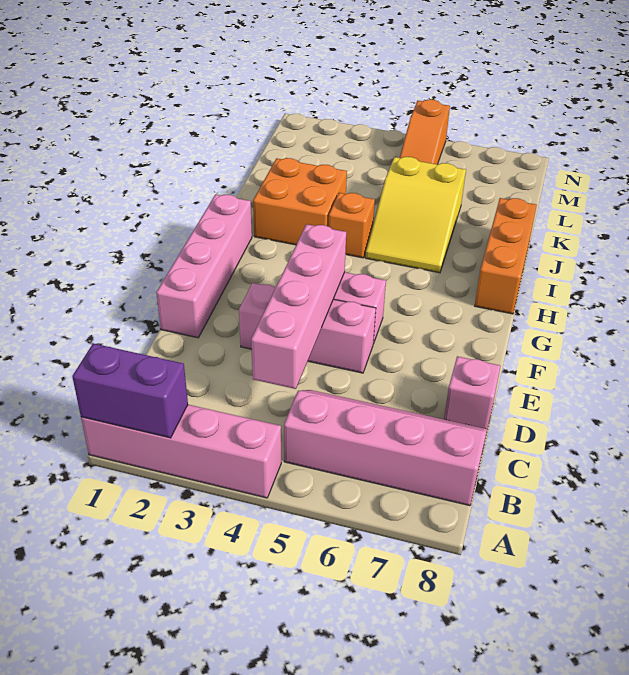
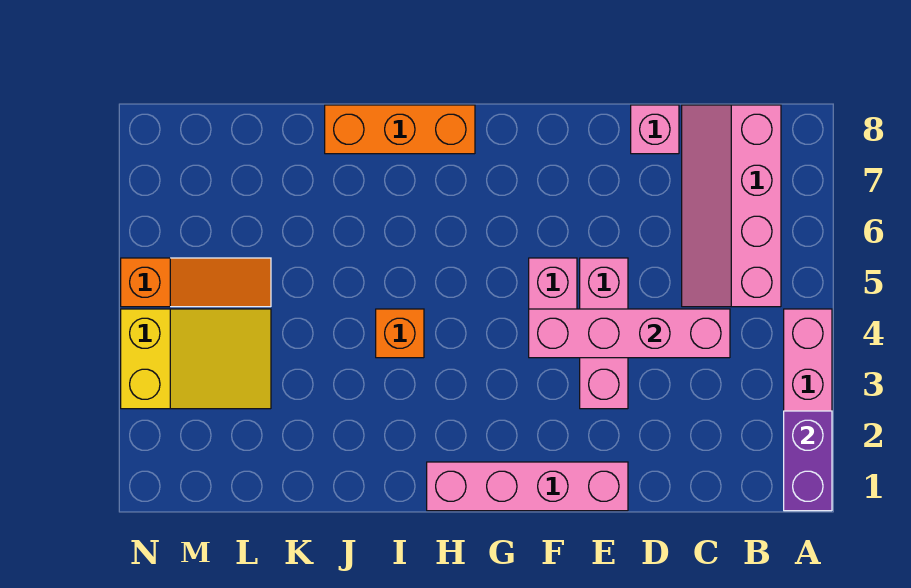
orange brick I2:J3 level 1 -> none
yellow slope I5:K6 level 1 top K -> yellow slope L3:N4 level 1 top N

